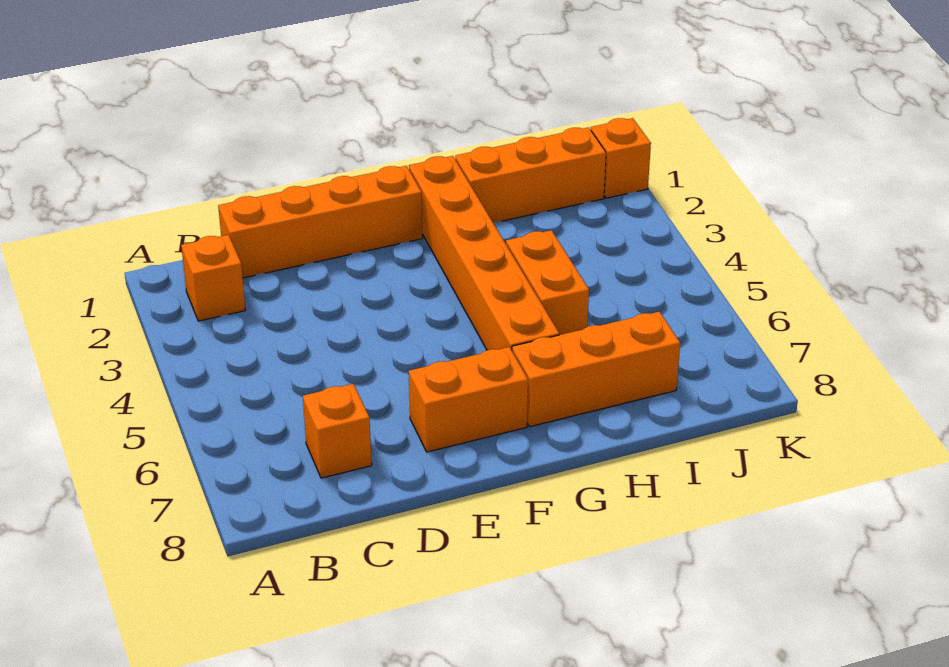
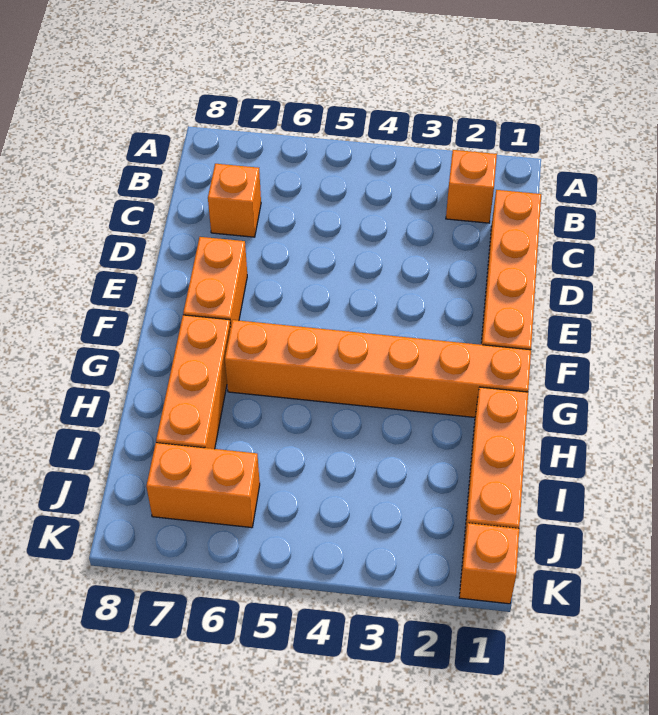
orange brick H4:H5 level 1 -> orange brick J6:J7 level 1

